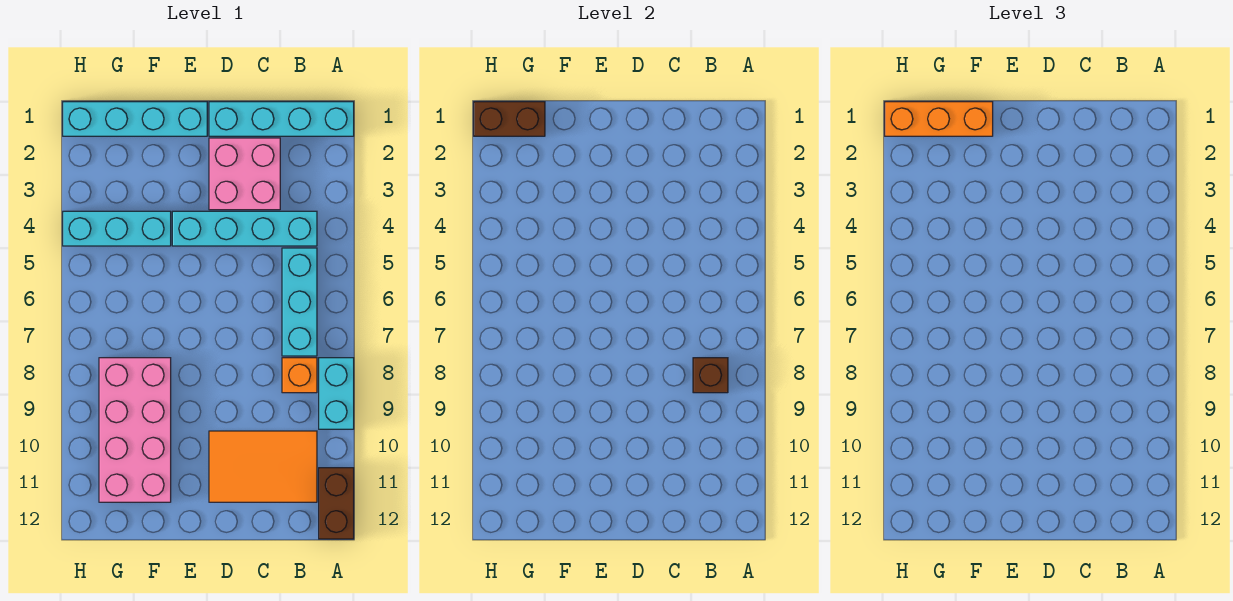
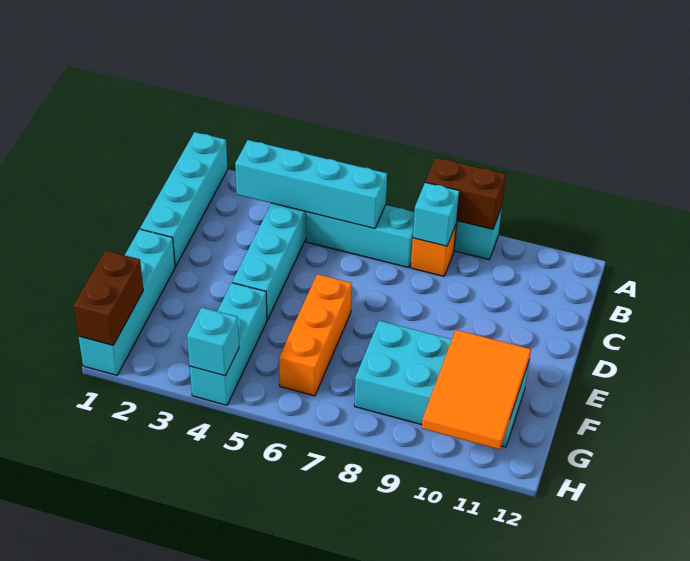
brown brick A11:A12 level 1 -> brown brick A8:A9 level 2
none -> cyan brick B3:B6 level 2
brown brick B8 level 2 -> cyan brick B8 level 2
orange tile B10:D11 level 1 -> orange tile F10:H11 level 2
pink brick C2:D3 level 1 -> none
orange brick F1:H1 level 3 -> orange brick E6:G6 level 1
pink brick F8:G11 level 1 -> cyan brick F8:G11 level 1
none -> cyan brick H4 level 2

